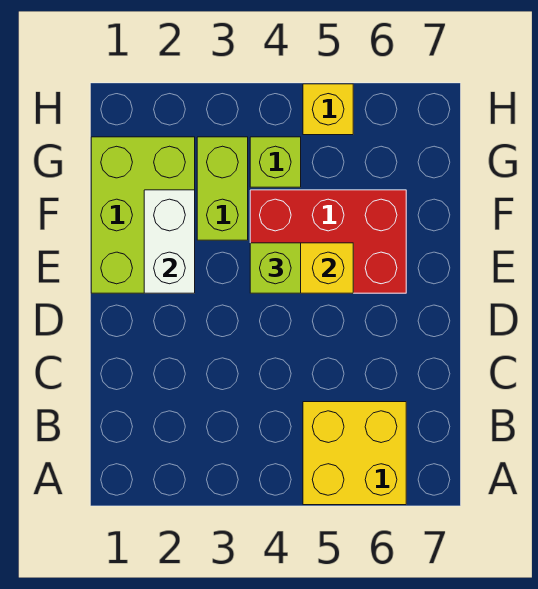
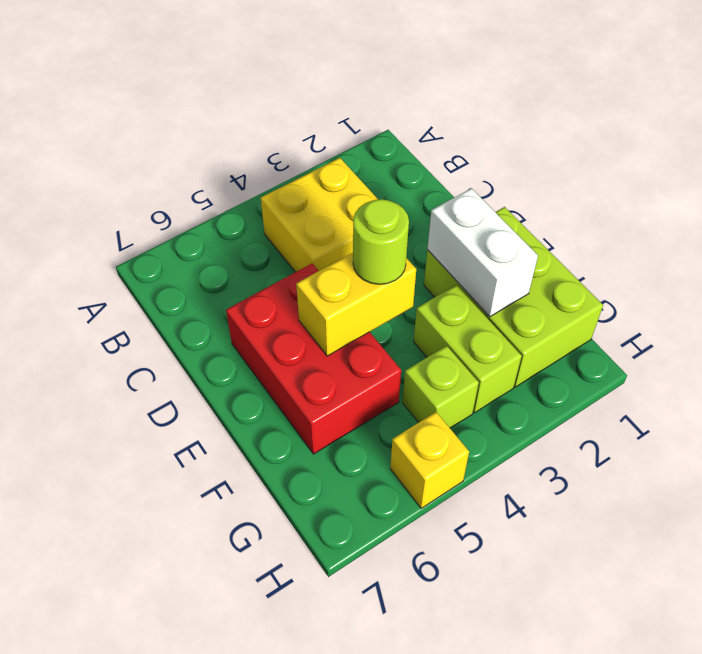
yellow brick A5:B6 level 1 -> yellow brick B3:C4 level 1
red brick E4:F6 level 1 -> red brick D5:F6 level 1
lime brick E4 level 3 -> lime round brick E4 level 3

